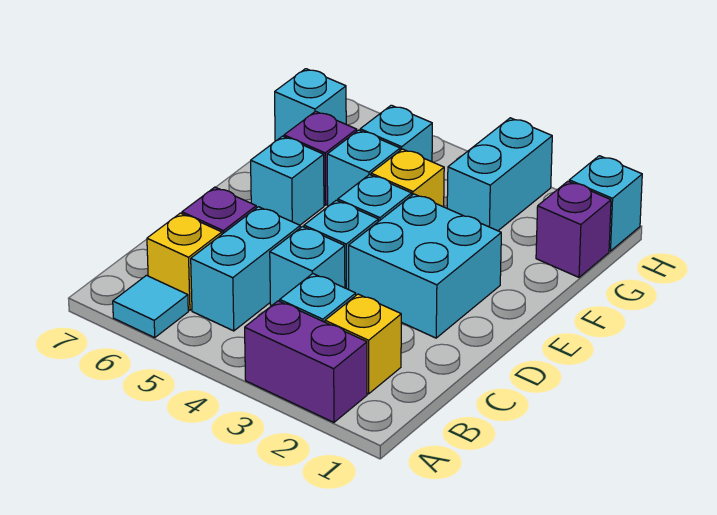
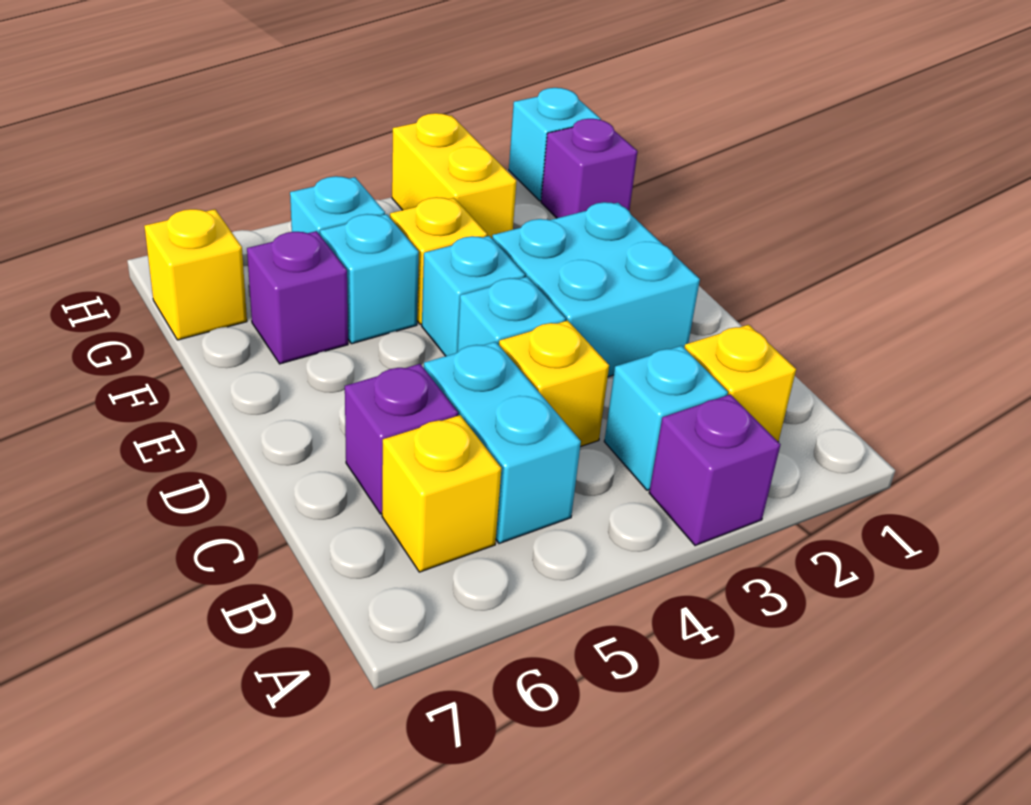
purple brick A2:A3 level 1 -> purple brick A3 level 1
cyan tile A6 level 1 -> none
cyan brick C4 level 1 -> yellow brick C4 level 1
cyan brick E6 level 1 -> none
cyan brick G3:H3 level 1 -> yellow brick G3:H3 level 1
cyan brick G7 level 1 -> yellow brick G7 level 1

